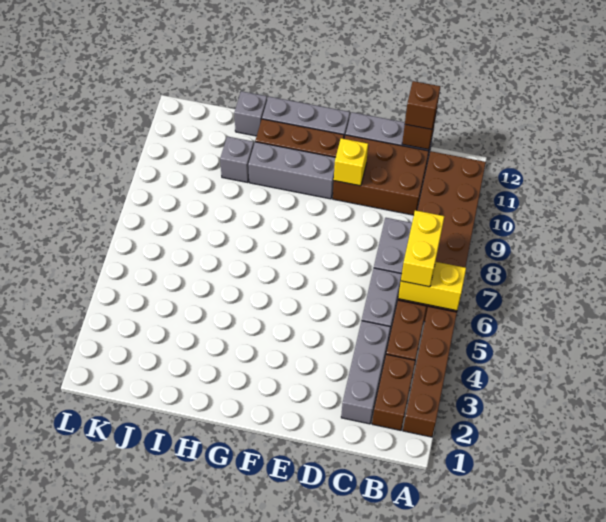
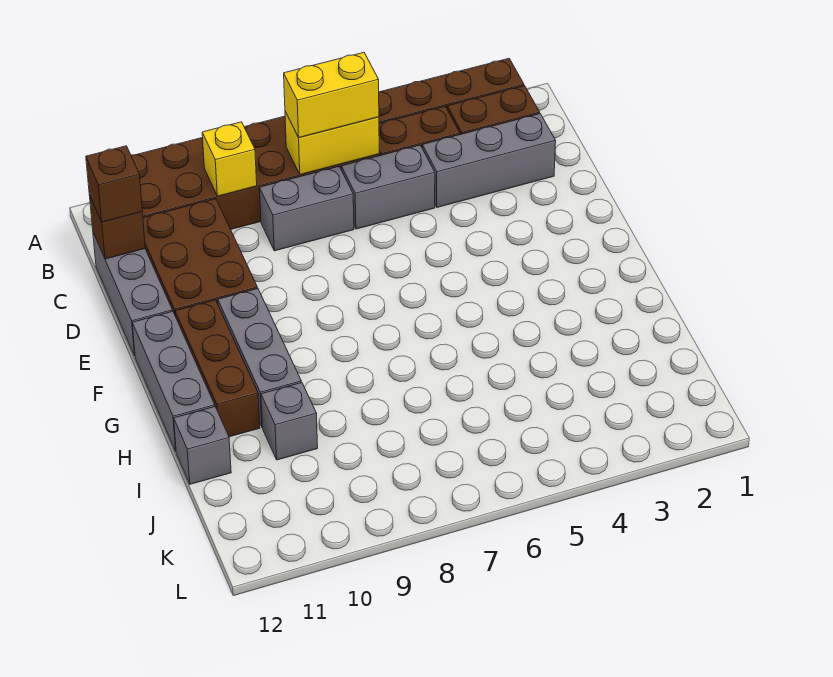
yellow brick A6:B6 level 2 -> yellow brick B6:B7 level 2
yellow brick E10 level 2 -> yellow brick B9 level 2

